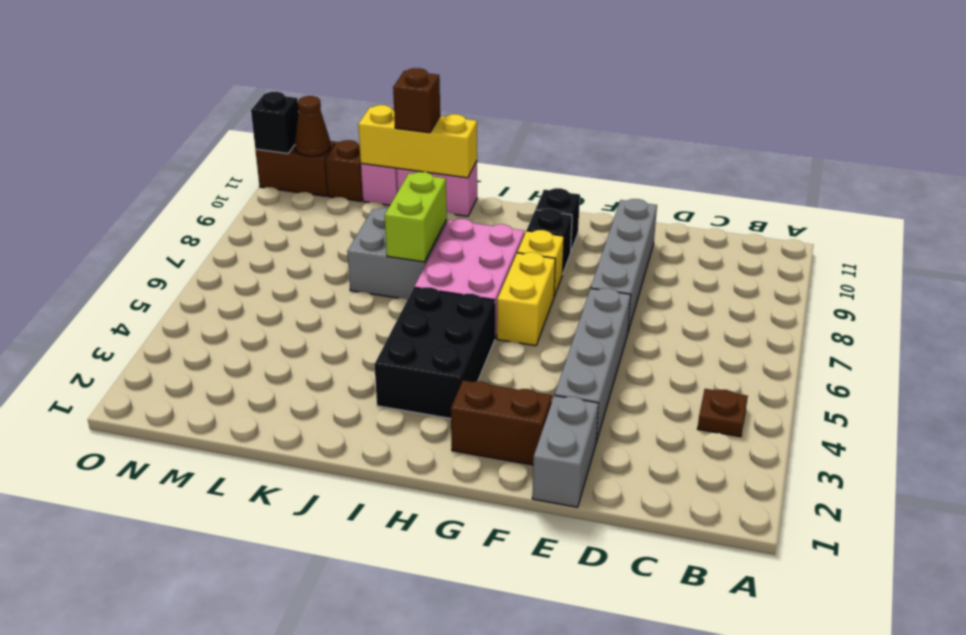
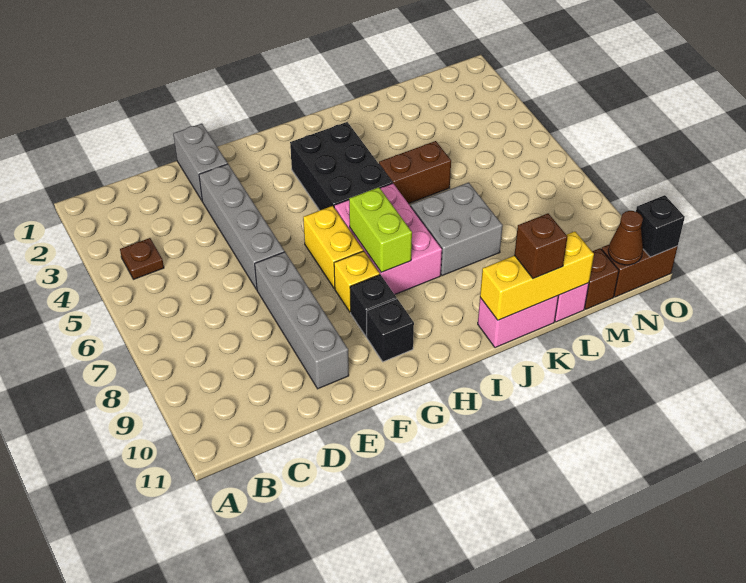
brown brick F2:G2 level 1 -> brown brick J5:K5 level 1
lime brick J7:J8 level 2 -> lime brick H7:H8 level 2

